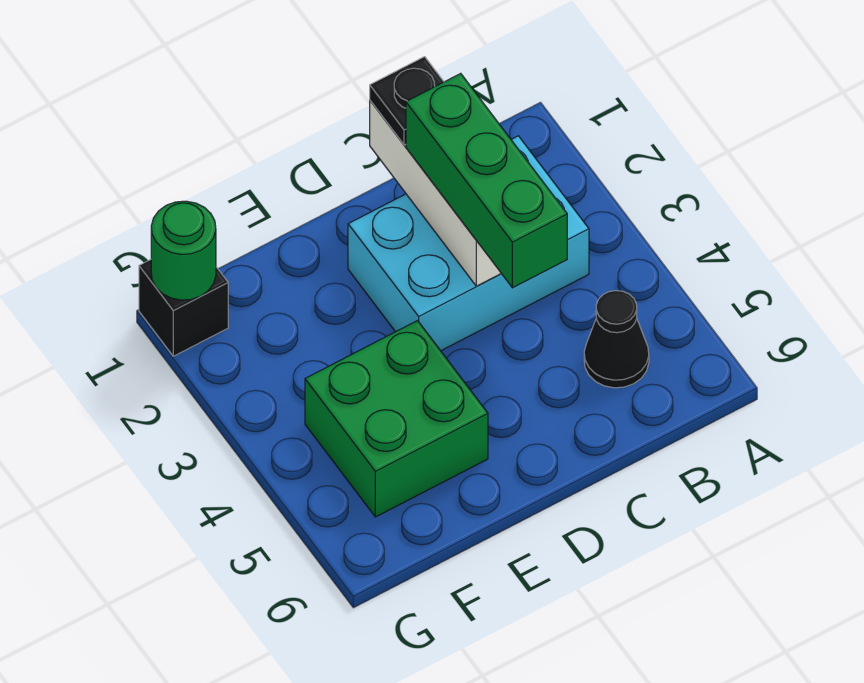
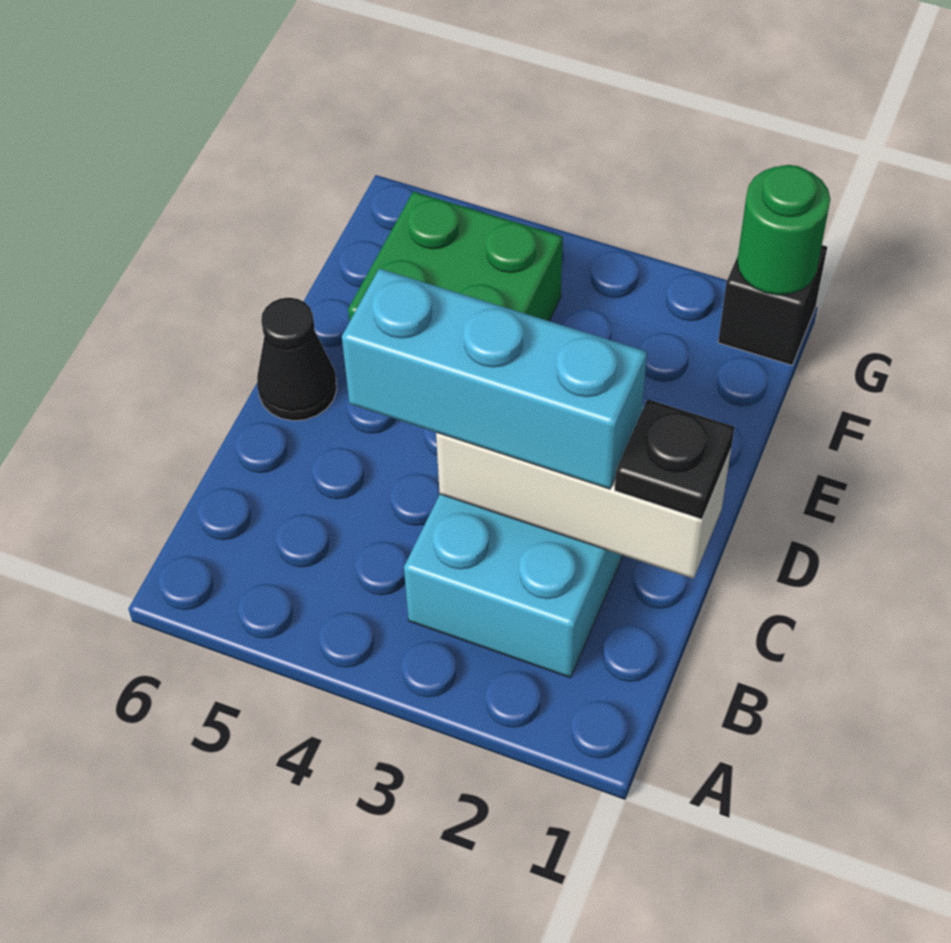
black cone B5 level 1 -> black cone D6 level 1
green brick C2:C4 level 3 -> cyan brick C2:C4 level 3

